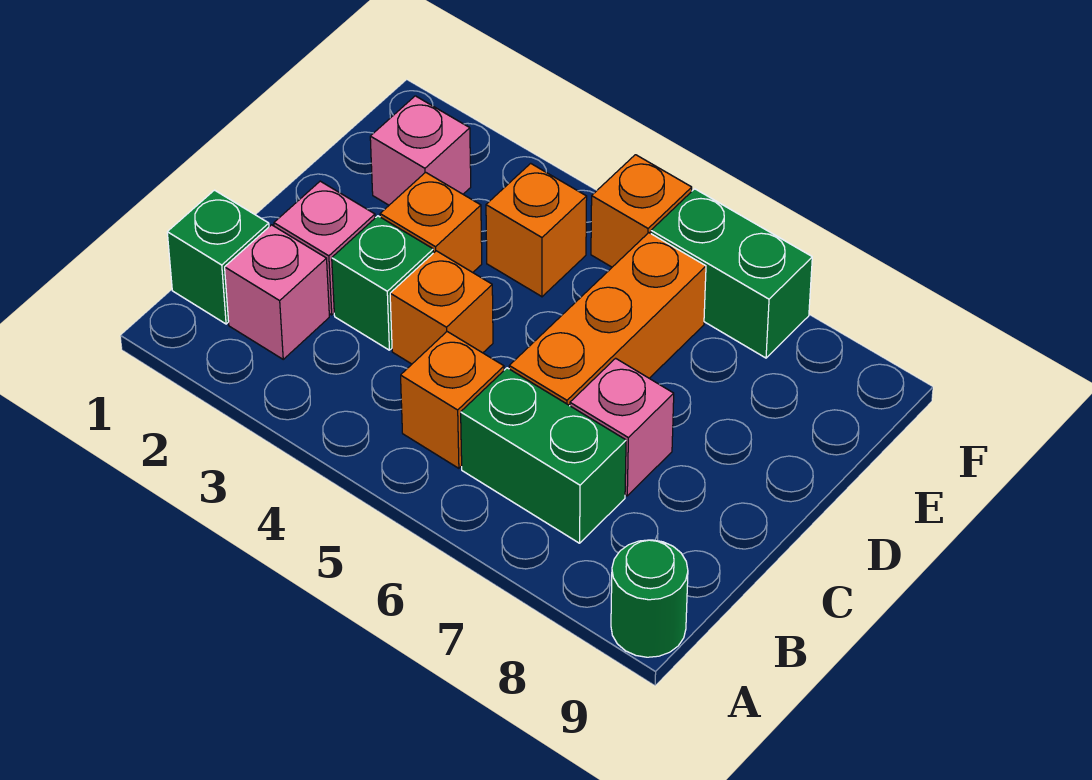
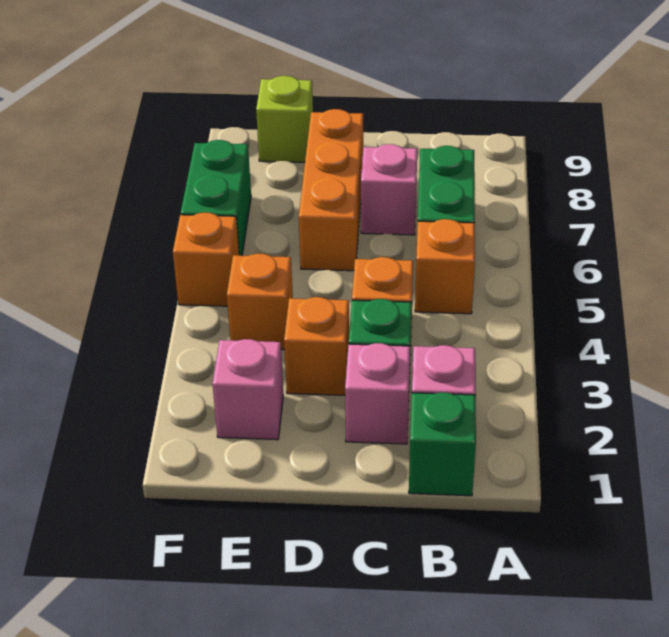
green round brick A9 level 1 -> none
orange brick C6:E6 level 1 -> orange brick D6:D8 level 1
none -> lime brick E9 level 1

